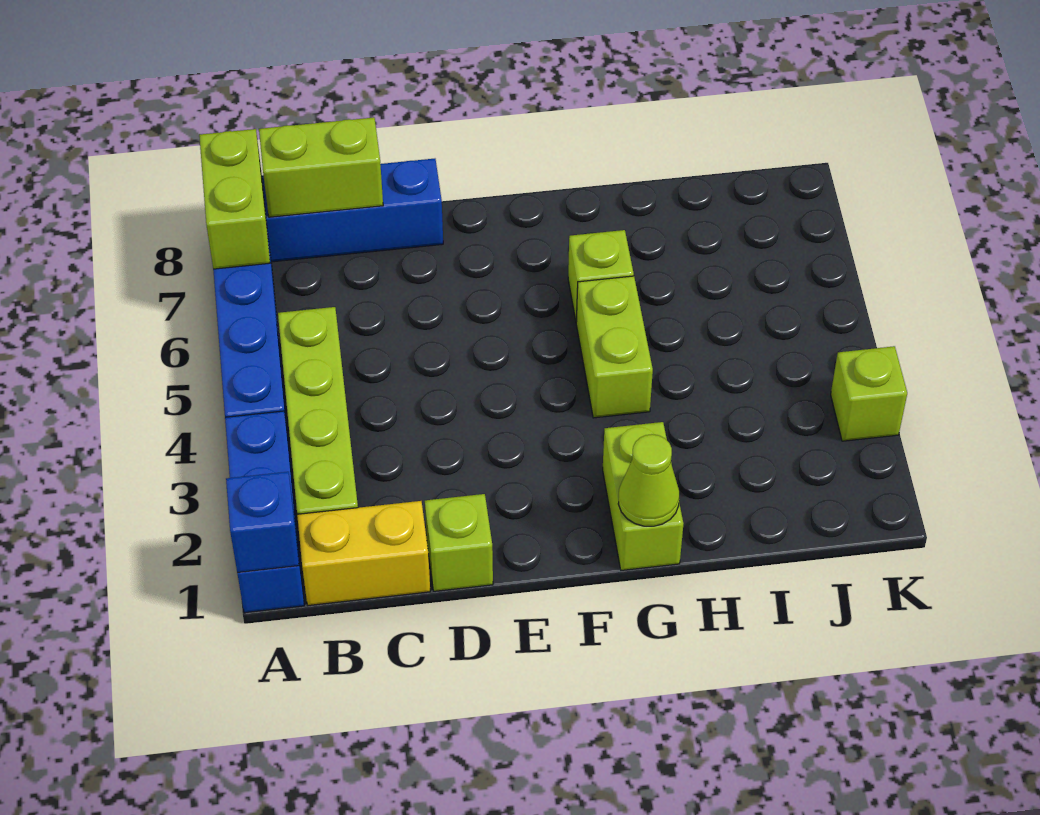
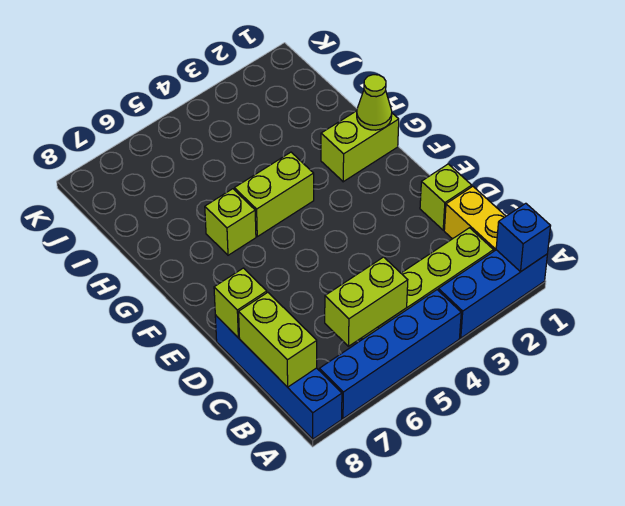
lime brick A7:A8 level 2 -> lime brick B5:B6 level 2
lime brick K3 level 1 -> lime brick D8 level 2

